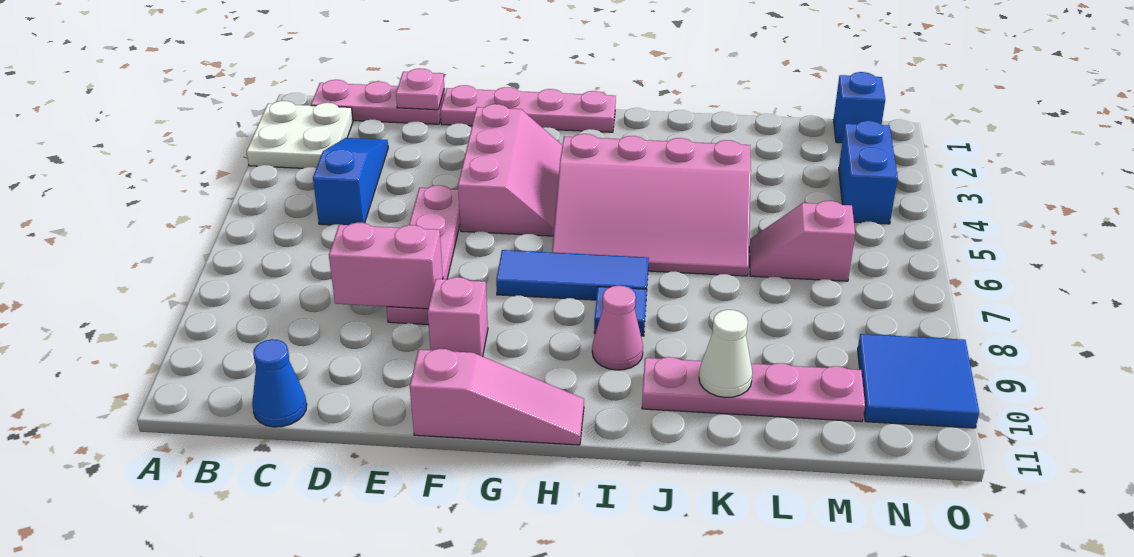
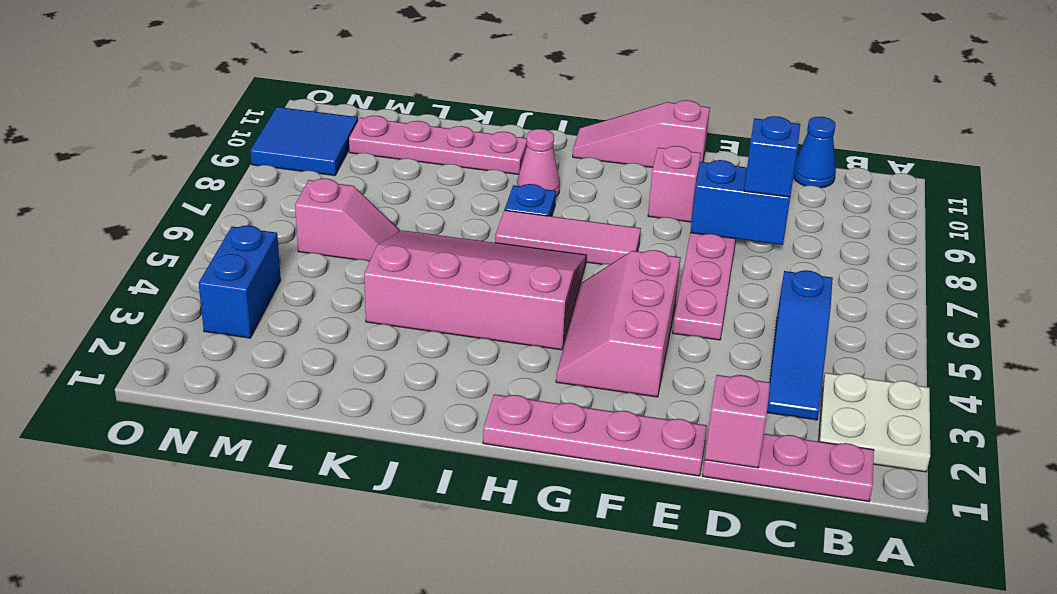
pink plate D1 level 2 -> pink brick D1 level 2
pink brick D8:E8 level 2 -> blue brick D8:E8 level 2
blue tile G7:I7 level 1 -> pink tile G7:I7 level 1
white cone K10 level 2 -> none
blue brick N1 level 1 -> blue brick D8 level 3

